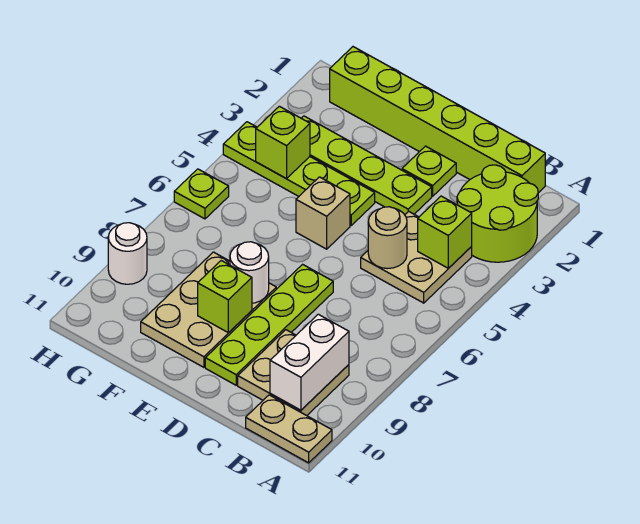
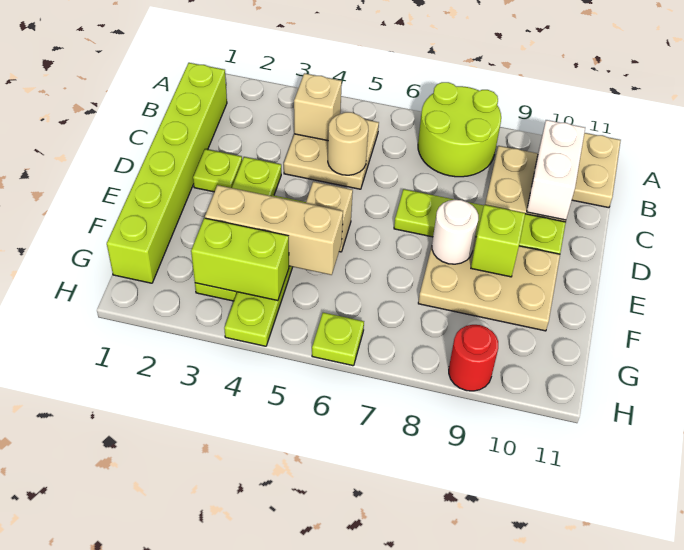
lime round brick A2:B3 level 1 -> lime round brick A7:B8 level 1
lime brick B4 level 2 -> tan brick B4 level 2
white brick B9:B10 level 2 -> white brick B10:C10 level 2
none -> tan brick F3:F5 level 2
lime brick G4 level 2 -> lime brick G3:G4 level 2
white round brick H9 level 1 -> red round brick H9 level 1

